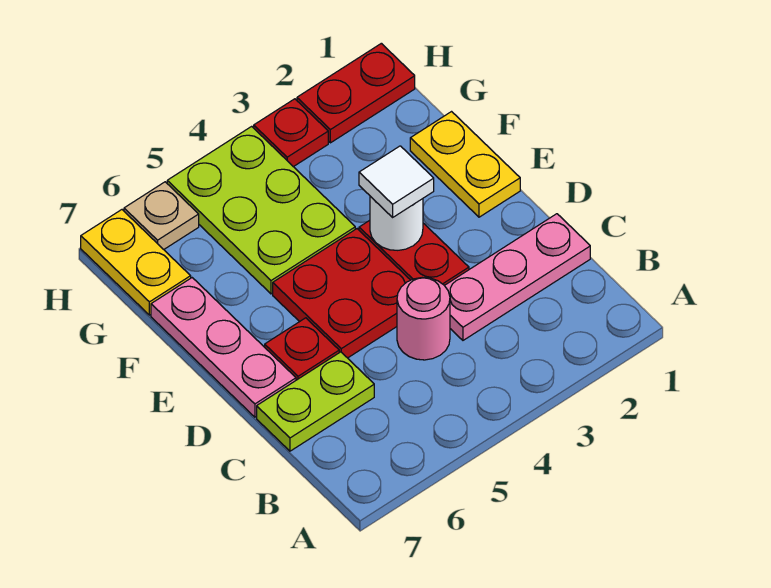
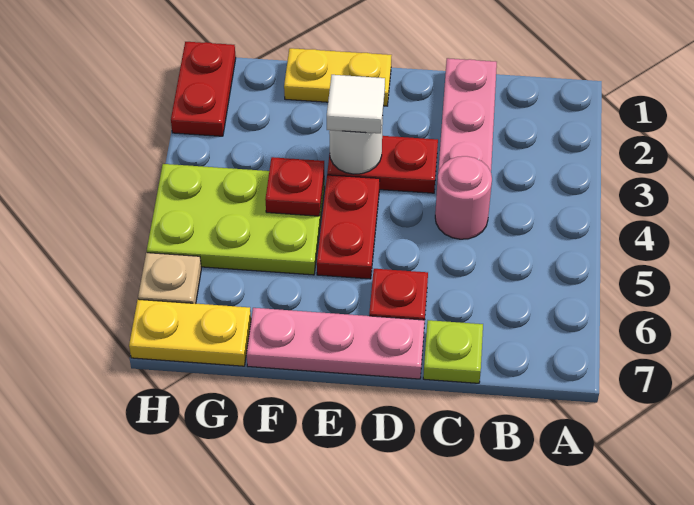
lime plate C6:C7 level 1 -> lime plate C7 level 1
red plate D4:E5 level 1 -> red plate E4:E5 level 1
red plate H3 level 1 -> red plate F4 level 2

